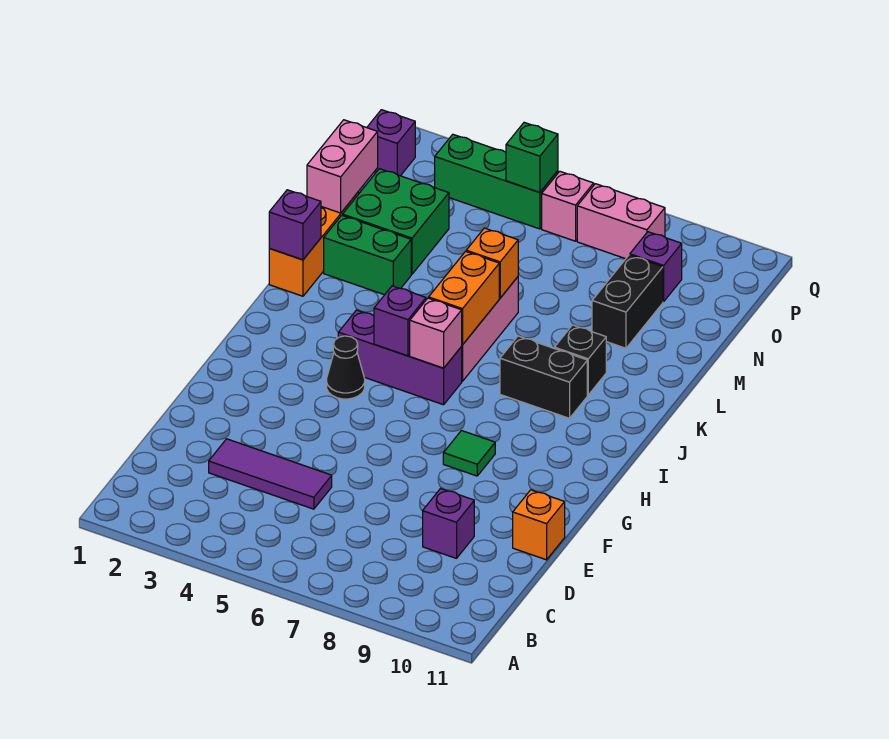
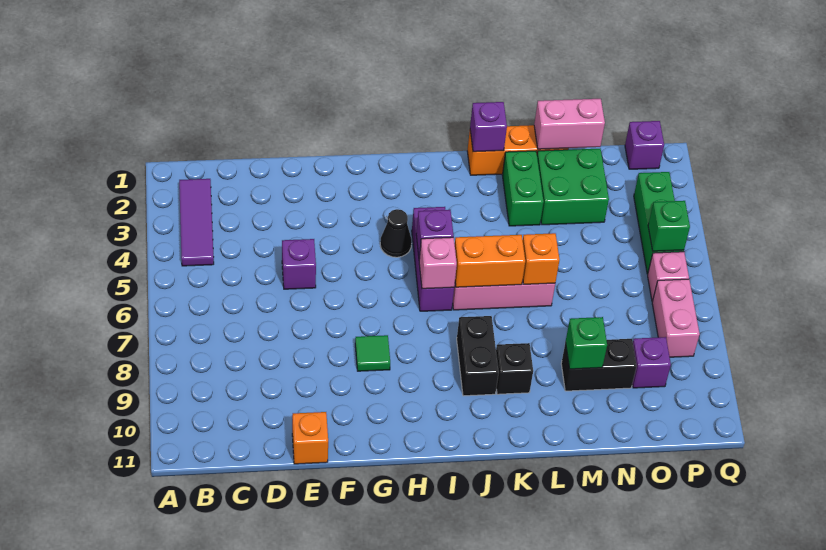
purple tile D3:D5 level 1 -> purple tile B2:B4 level 1
purple brick D9 level 1 -> purple brick E5 level 1
none -> green brick M9 level 2

